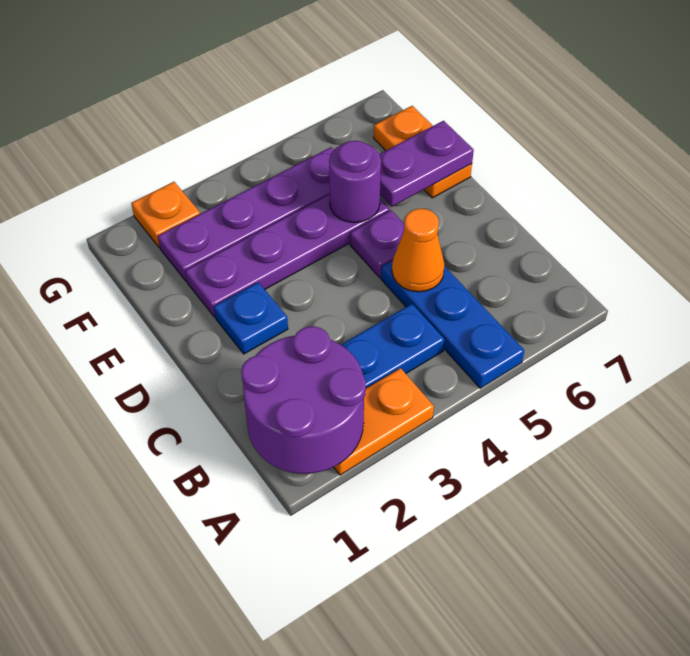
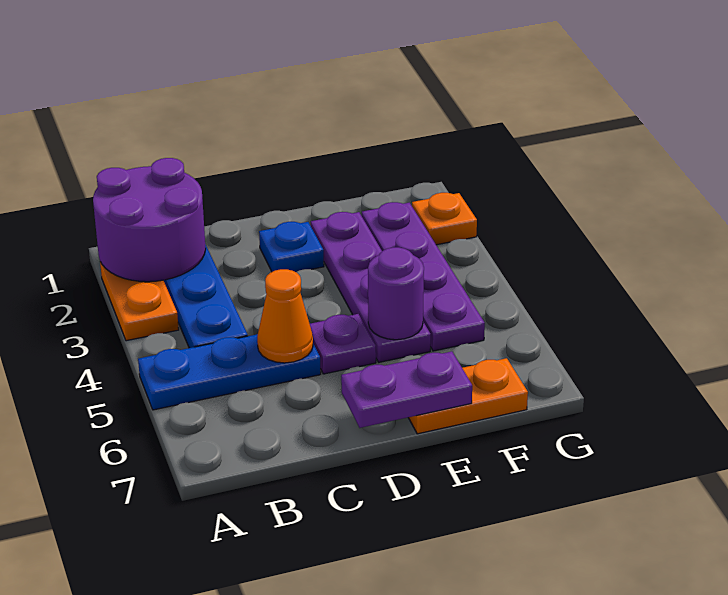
purple plate E6:E7 level 2 -> purple plate D7:E7 level 2

